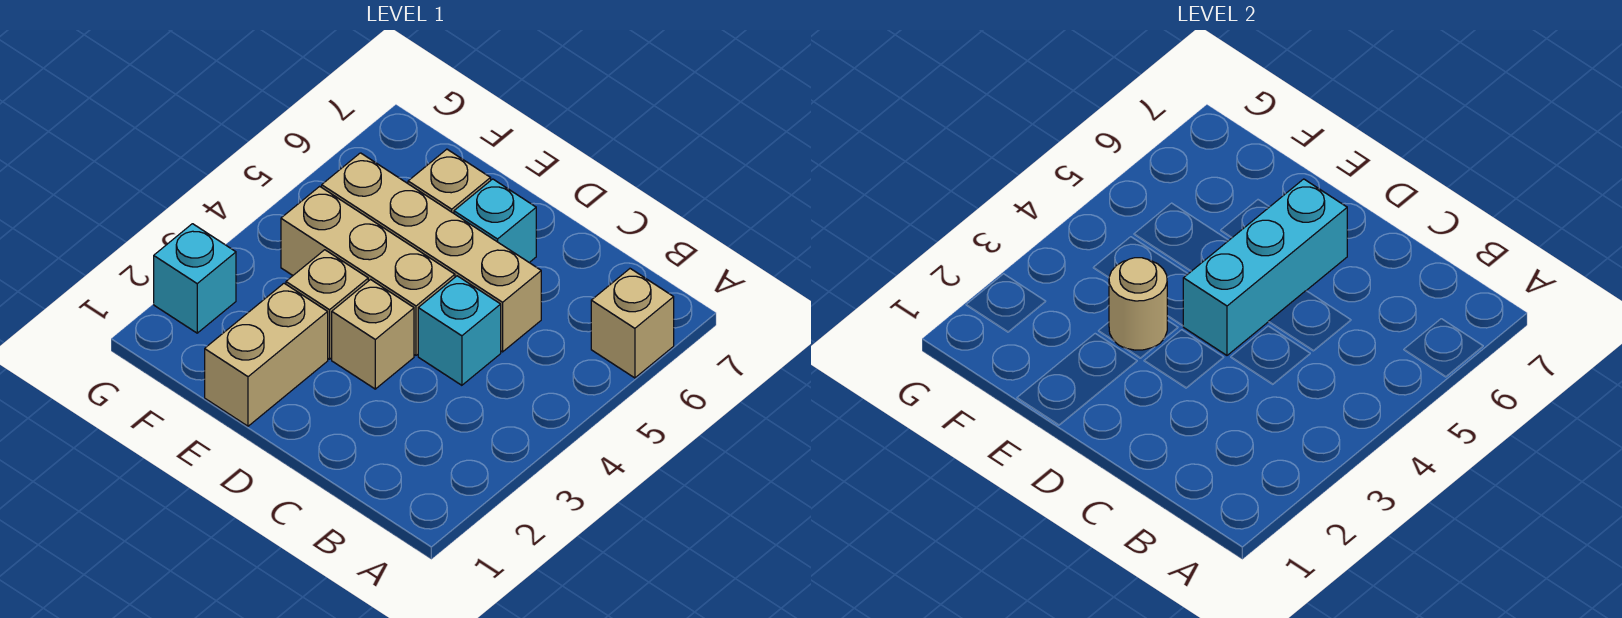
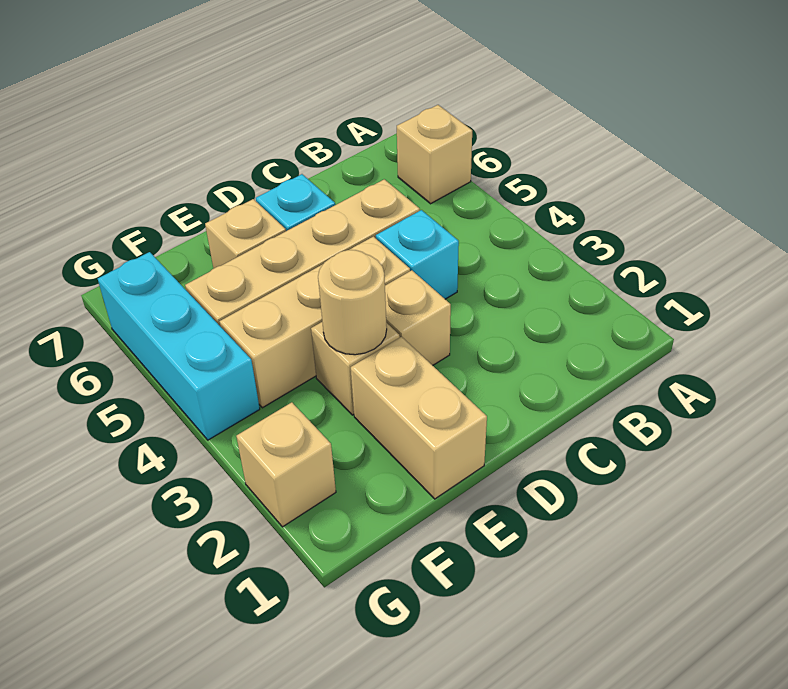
cyan brick D4:D6 level 2 -> cyan brick G4:G6 level 1
cyan brick G2 level 1 -> tan brick G2 level 1

